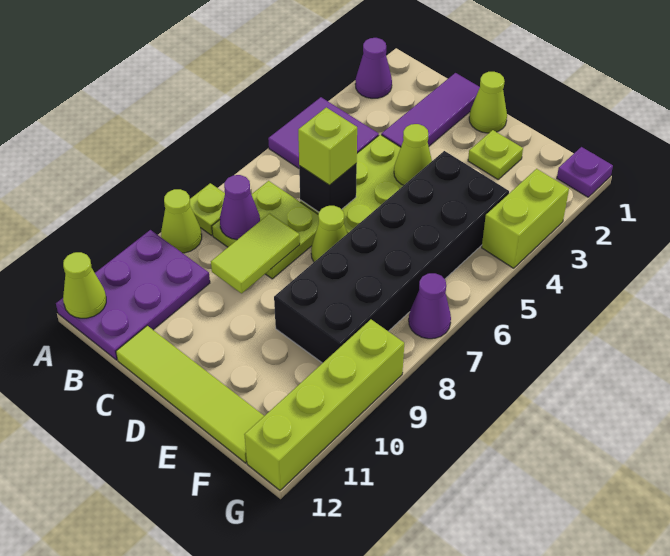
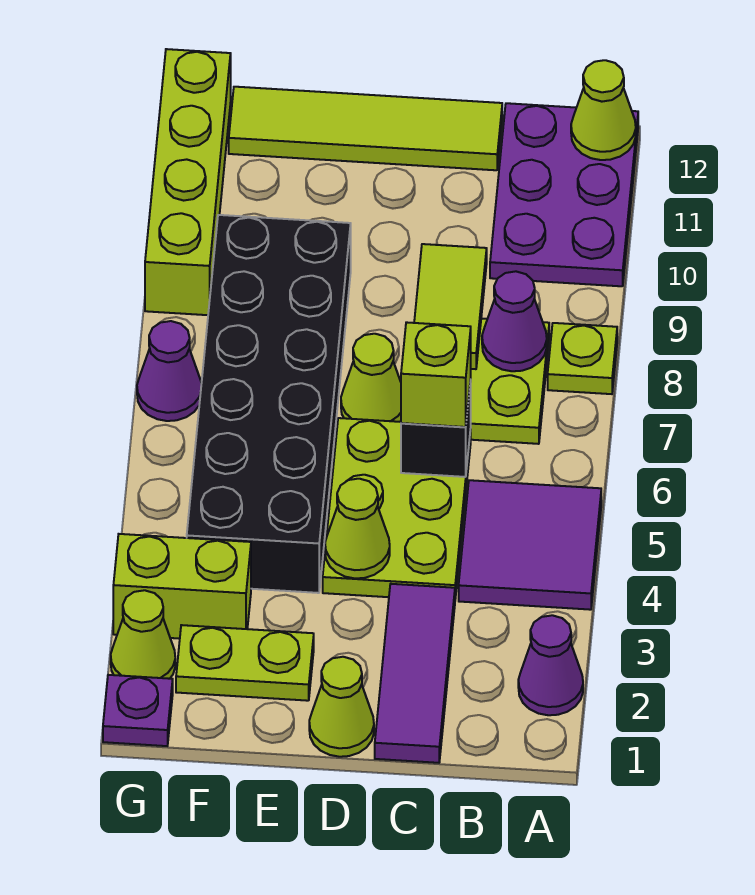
lime cone A9 level 1 -> lime cone G2 level 1
lime plate E2 level 1 -> lime plate E2:F2 level 1
lime brick G3:G4 level 1 -> lime brick F3:G3 level 1

